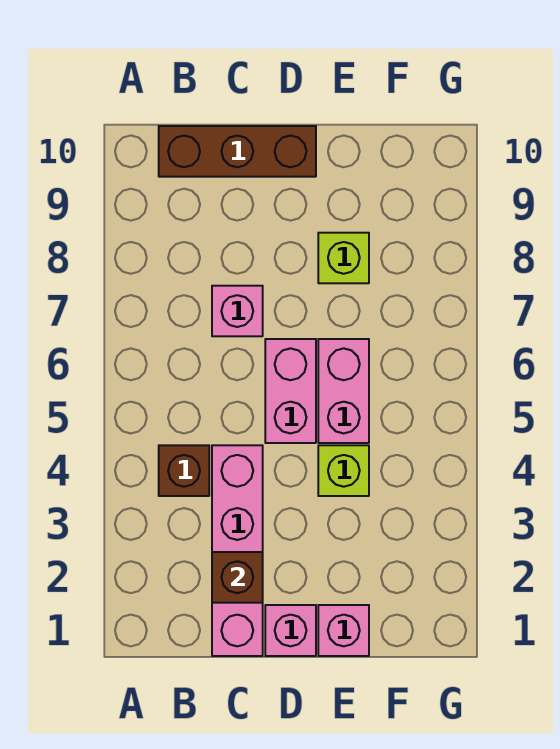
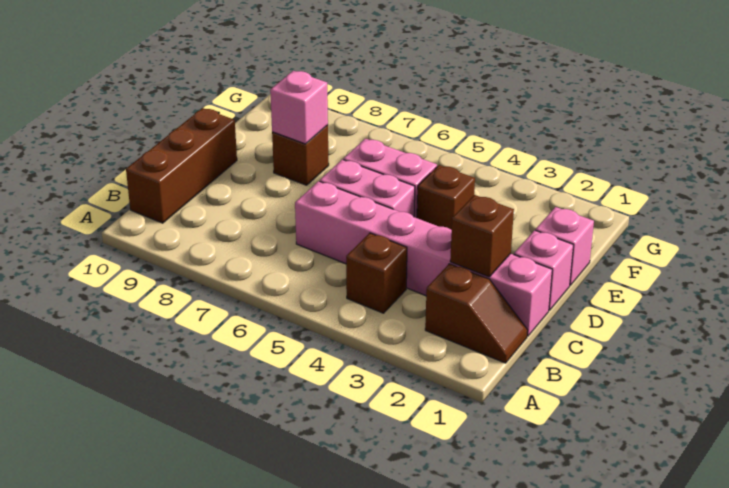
none -> brown slope B1:B2 level 1 top 2
pink brick C1:C4 level 1 -> pink brick C1:C6 level 1
pink brick C7 level 1 -> pink brick E8 level 2
lime brick E4 level 1 -> brown brick E4 level 1
lime brick E8 level 1 -> brown brick E8 level 1

